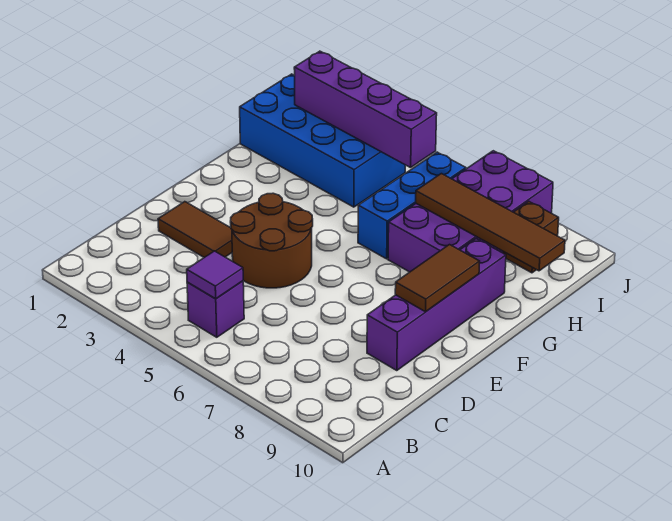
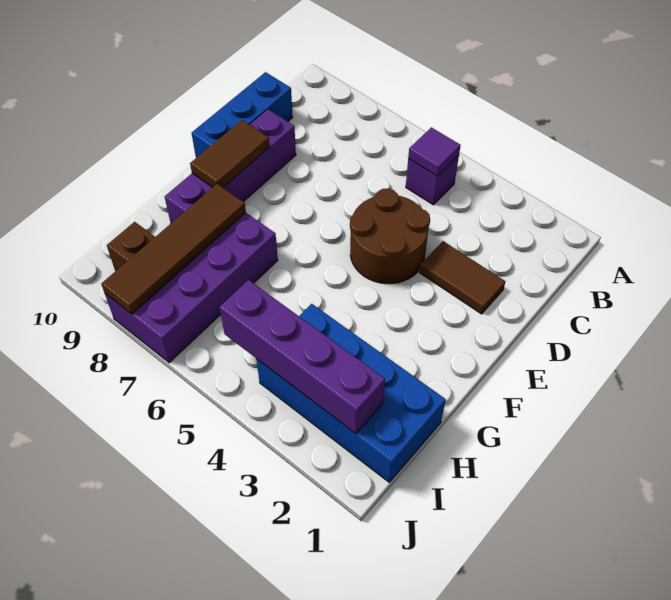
blue brick G6:I6 level 1 -> blue brick C10:E10 level 1
brown tile H7:H10 level 2 -> brown tile G8:J8 level 2

